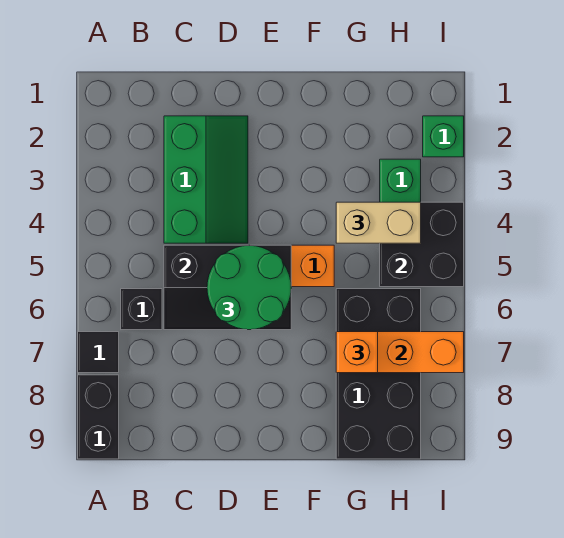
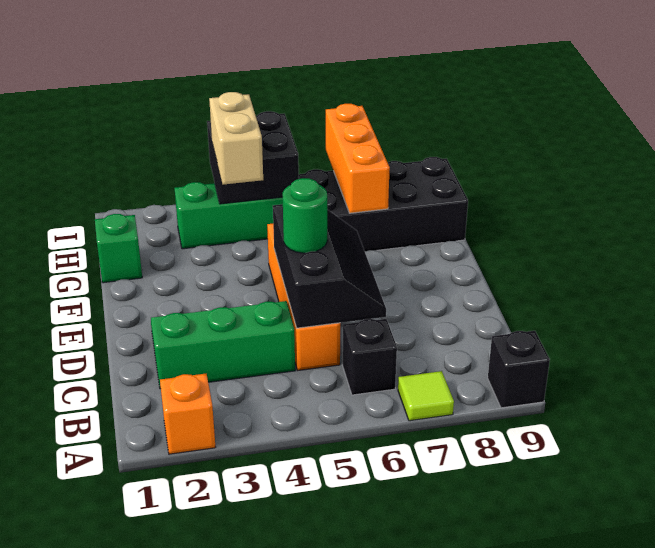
black tile A7 level 1 -> lime tile A7 level 1
black brick A8:A9 level 1 -> black brick A9 level 1
green round brick D5:E6 level 3 -> green round brick D5 level 3
orange brick G7 level 3 -> orange brick A2 level 1
green brick I2 level 1 -> green brick G1 level 1

